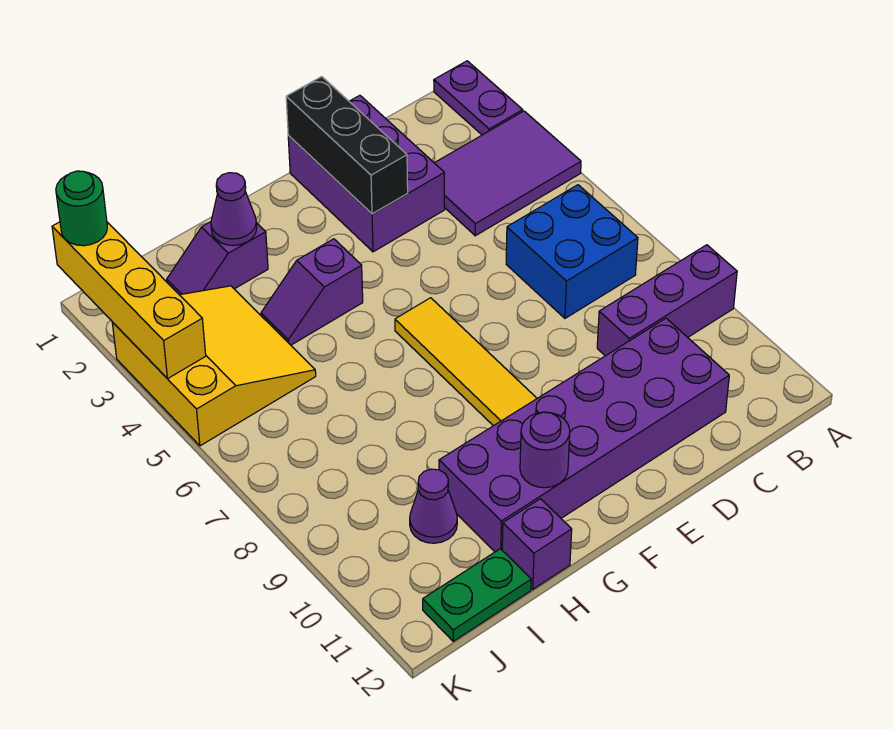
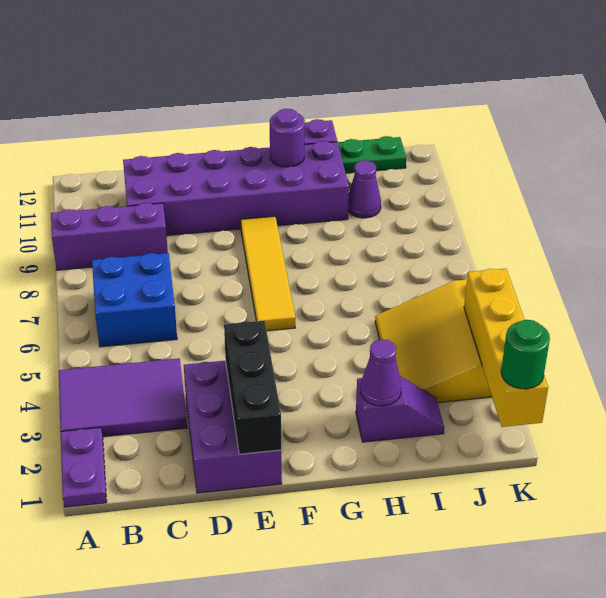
purple slope G4:H4 level 1 top G -> none

